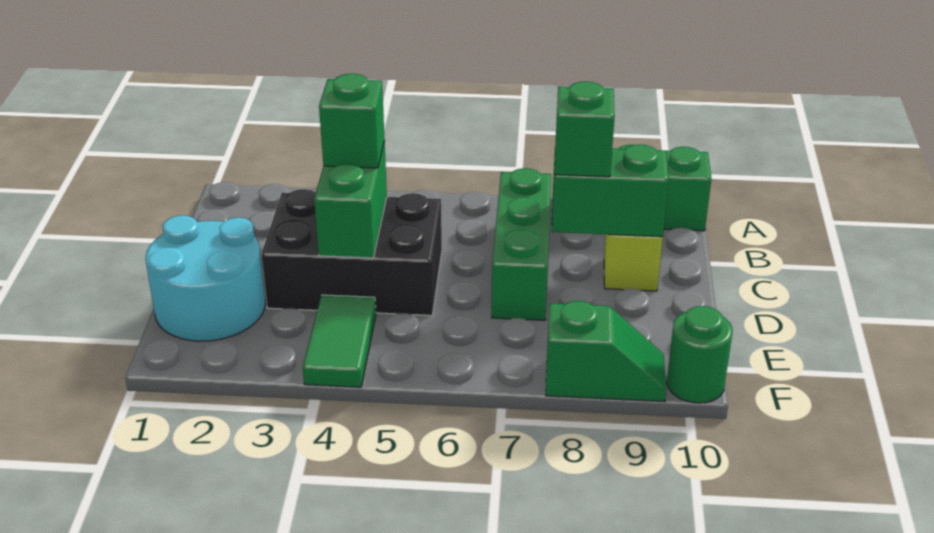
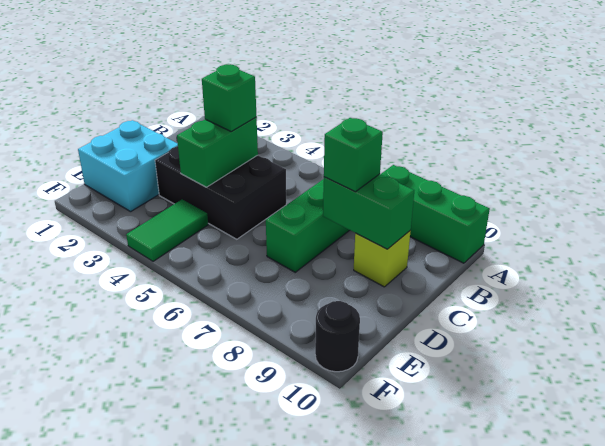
cyan round brick D1:E2 level 1 -> cyan brick D1:E2 level 1
green slope F8:F9 level 1 top 8 -> none
green round brick F10 level 1 -> black round brick F10 level 1

